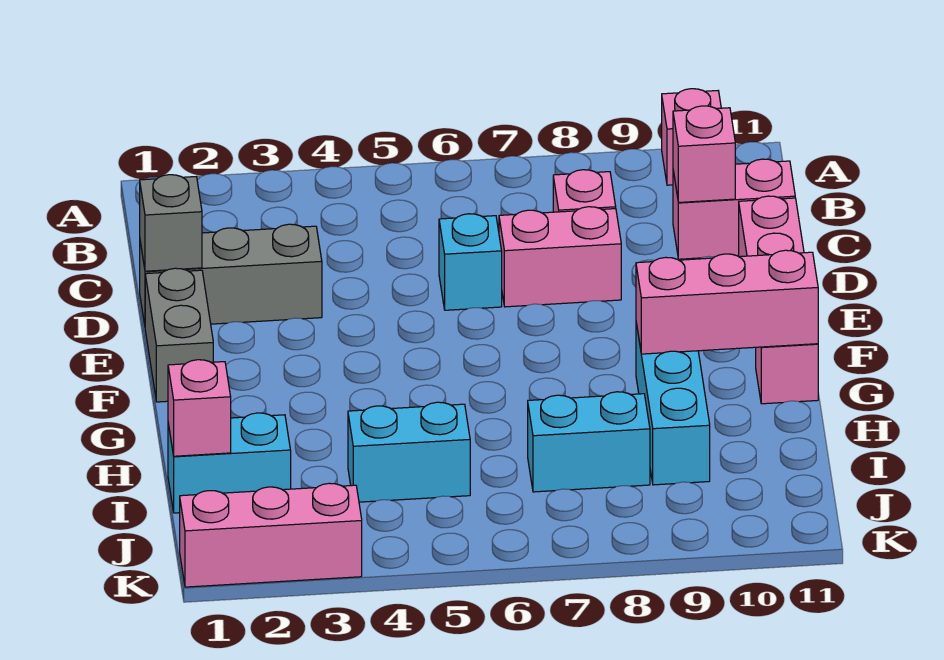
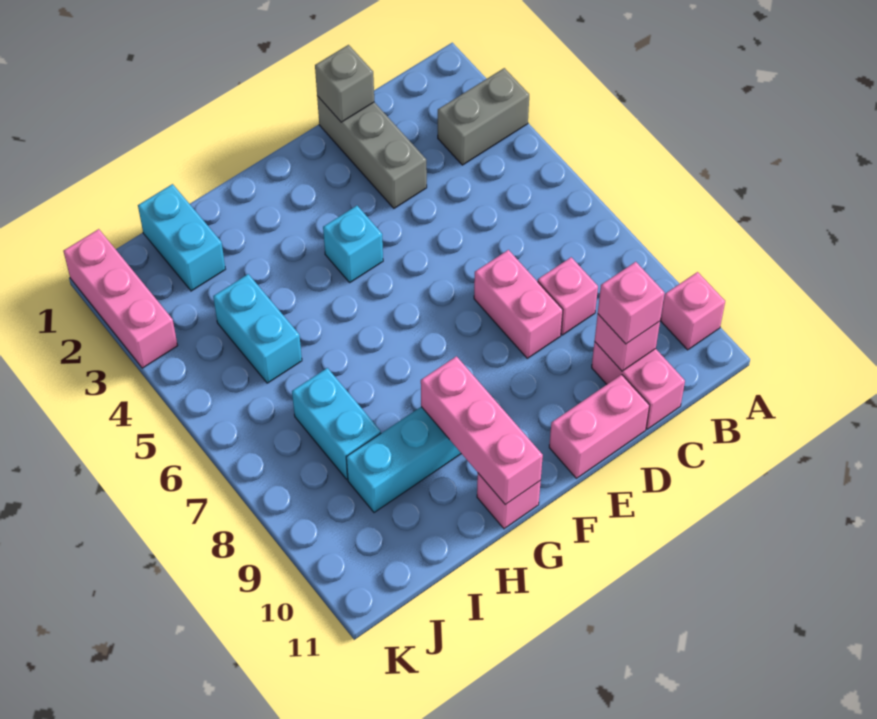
cyan brick D6 level 1 -> cyan brick F4 level 1
grey brick E1:F1 level 1 -> grey brick A3:B3 level 1
pink brick I1 level 2 -> pink brick C10 level 3

